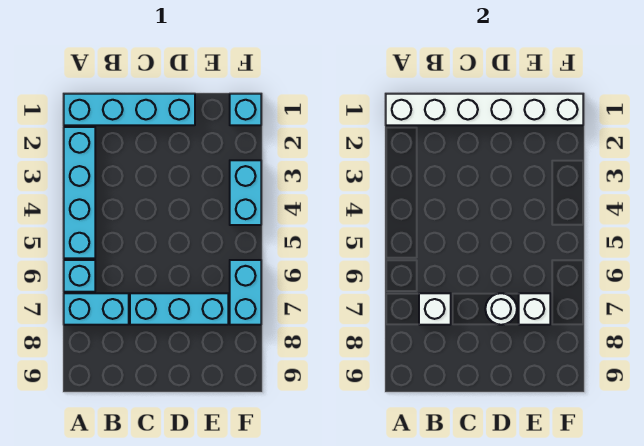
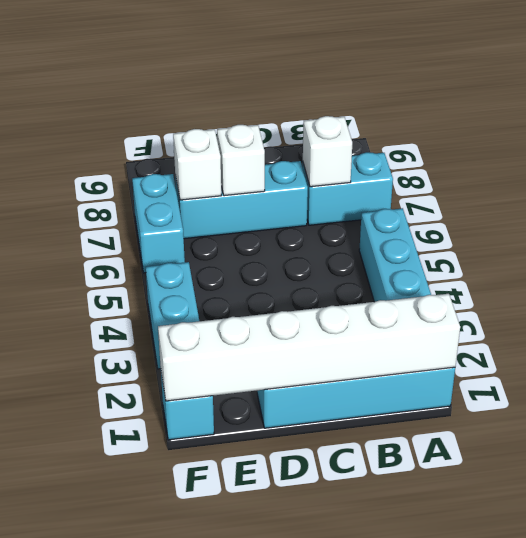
cyan brick A6 level 1 -> none
white round brick D7 level 2 -> white brick D7 level 2

